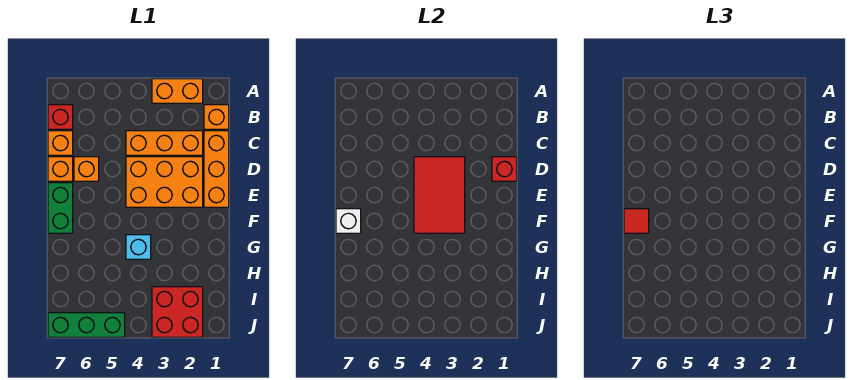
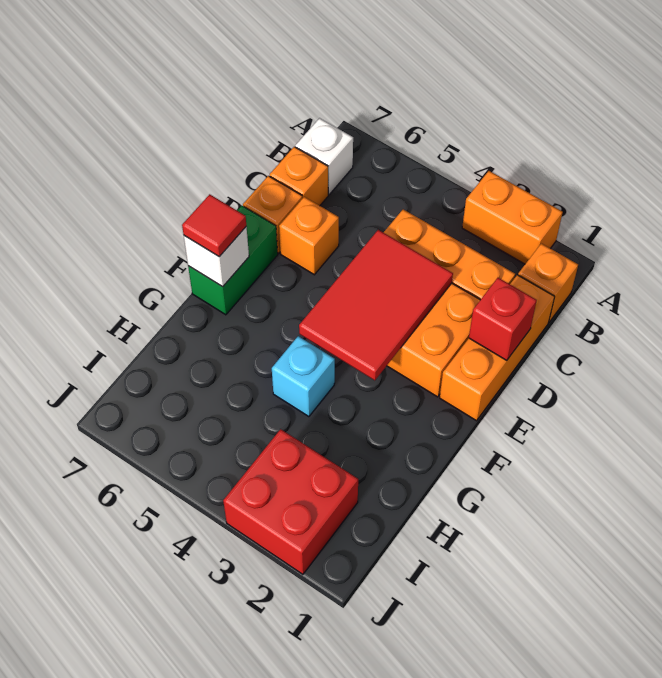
red brick B7 level 1 -> white brick B7 level 1
green brick J5:J7 level 1 -> none

